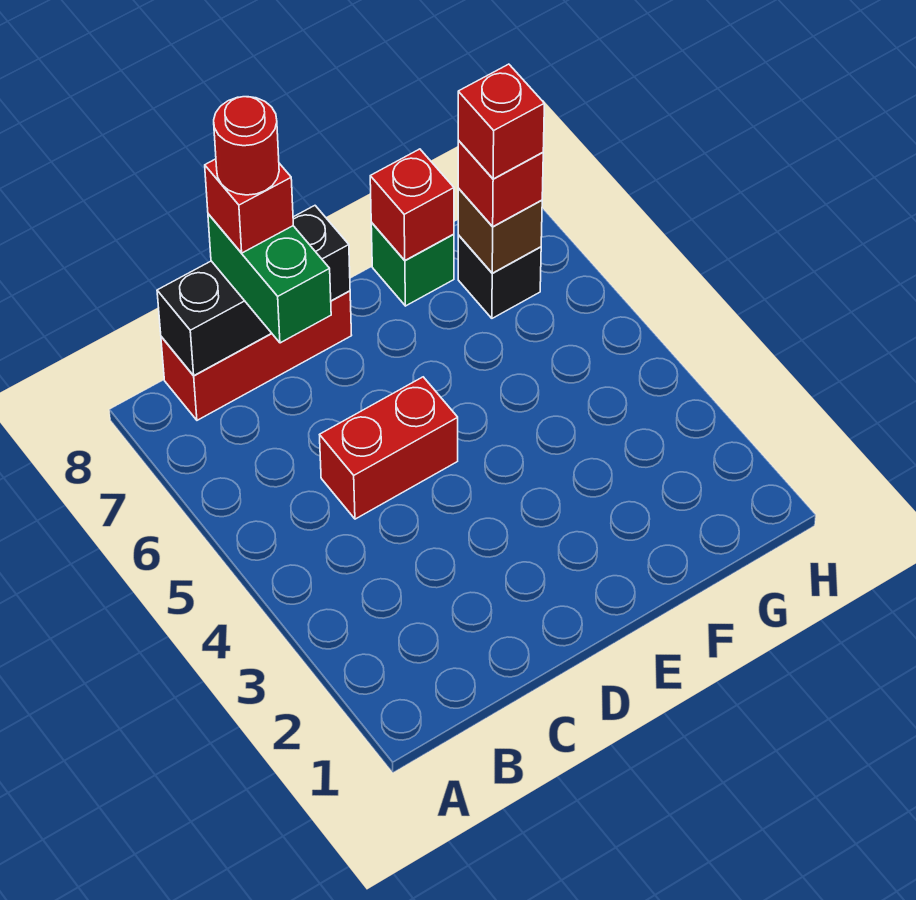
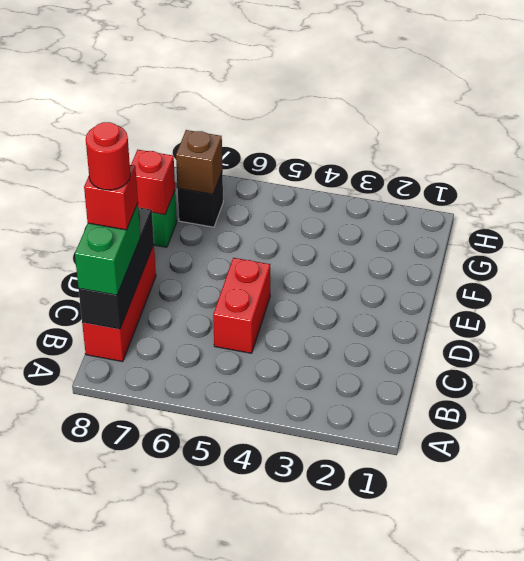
green brick C7:C8 level 3 -> green brick B8:C8 level 3
red brick G7 level 3 -> none
red brick G7 level 4 -> none

